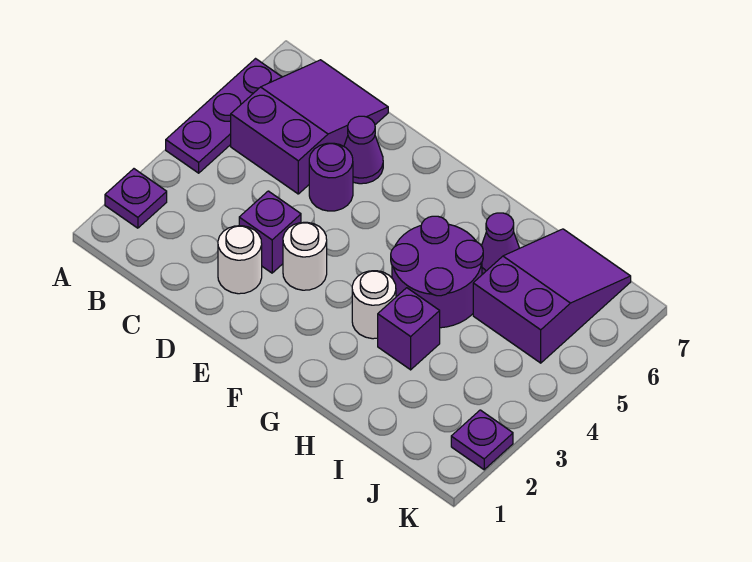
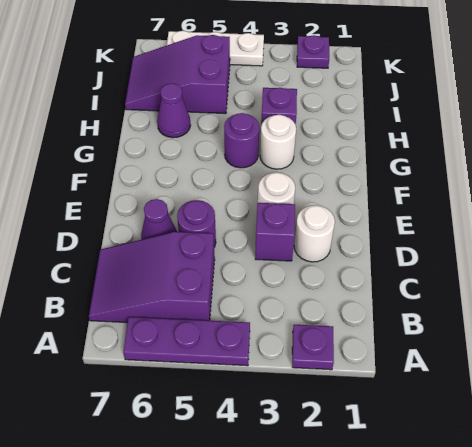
purple round brick G4:H5 level 1 -> purple round brick G4 level 1
none -> white plate K4:K6 level 1

